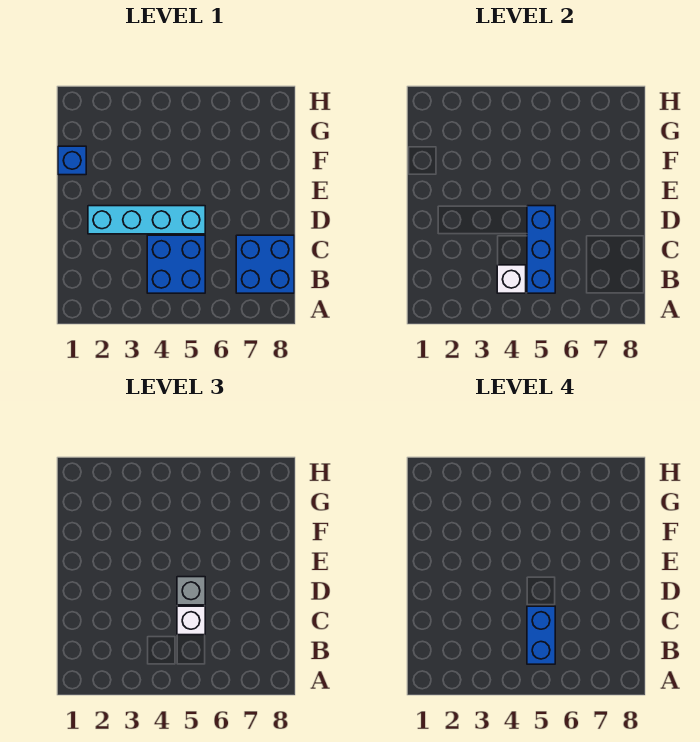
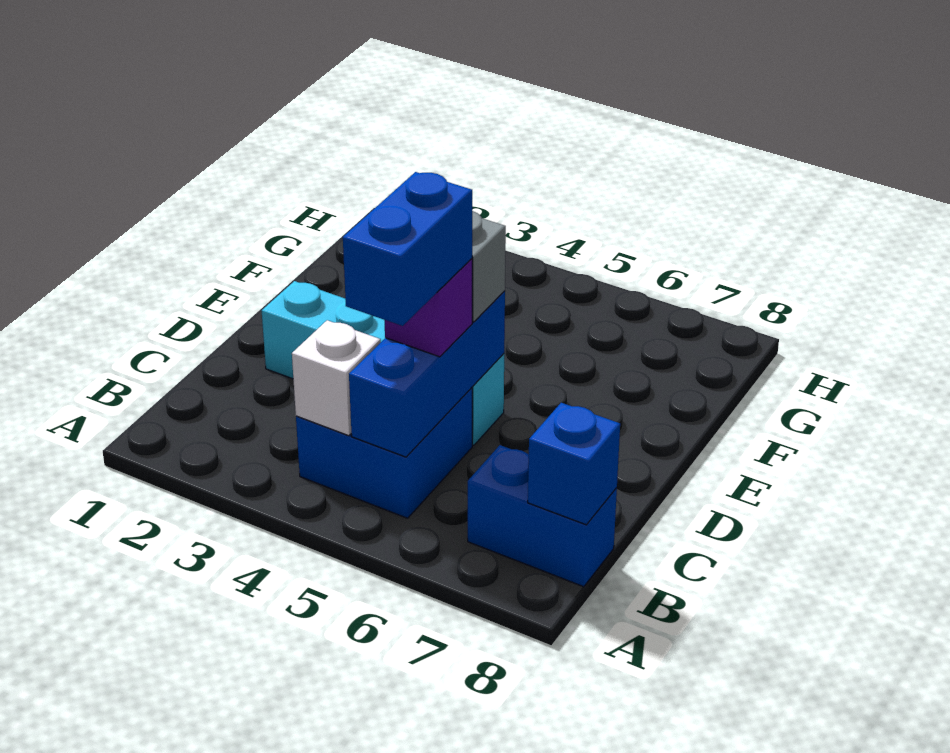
blue brick B7:C8 level 1 -> blue brick B7:B8 level 1
white brick C5 level 3 -> purple brick C5 level 3
blue brick F1 level 1 -> blue brick B8 level 2

